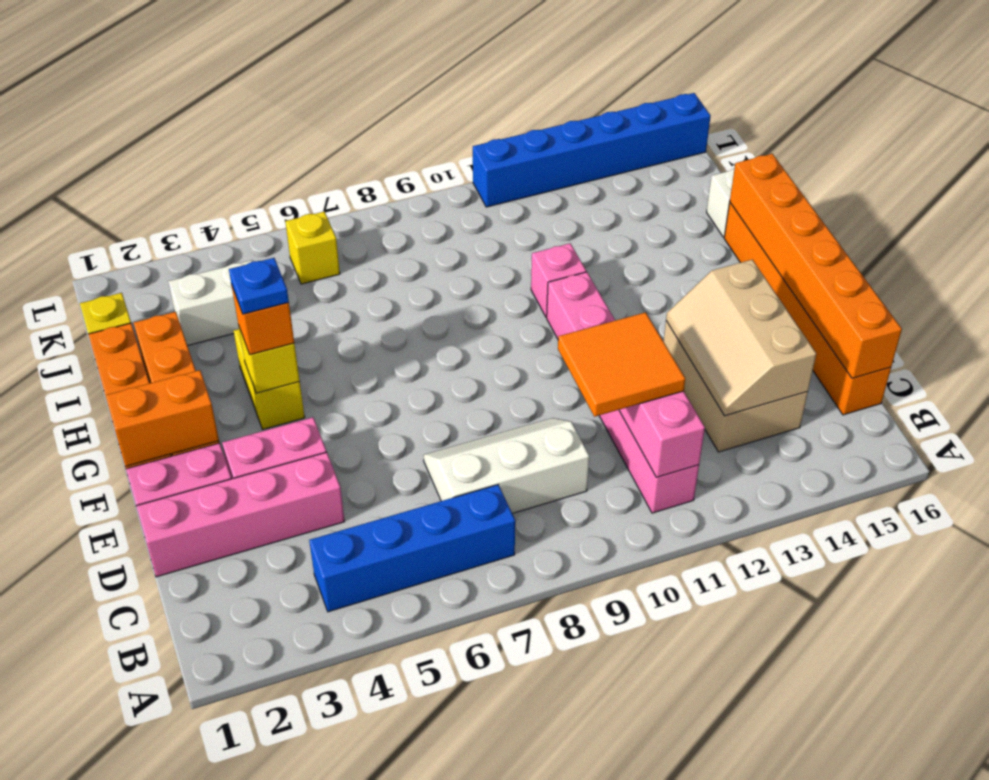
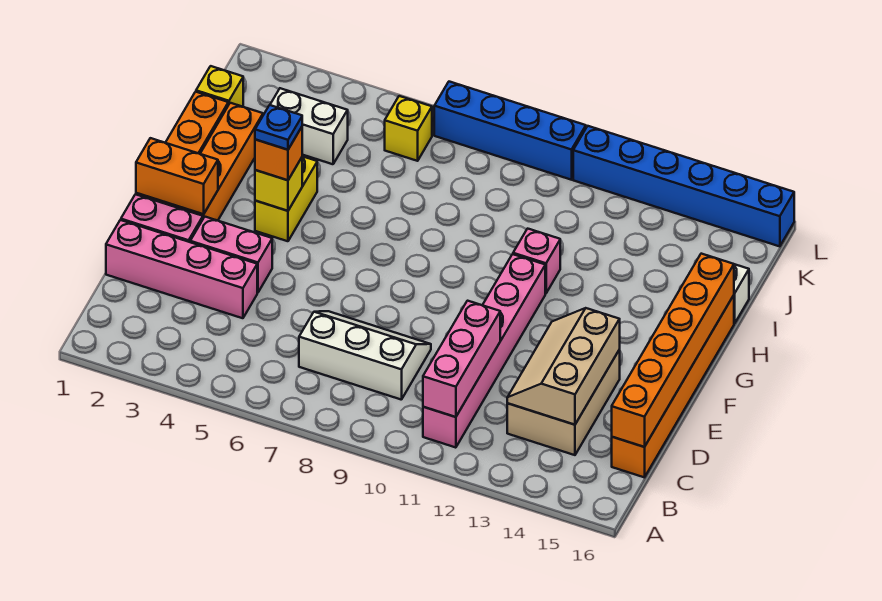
blue brick B4:B7 level 1 -> blue brick L7:L10 level 1
orange tile C10:D11 level 3 -> none

